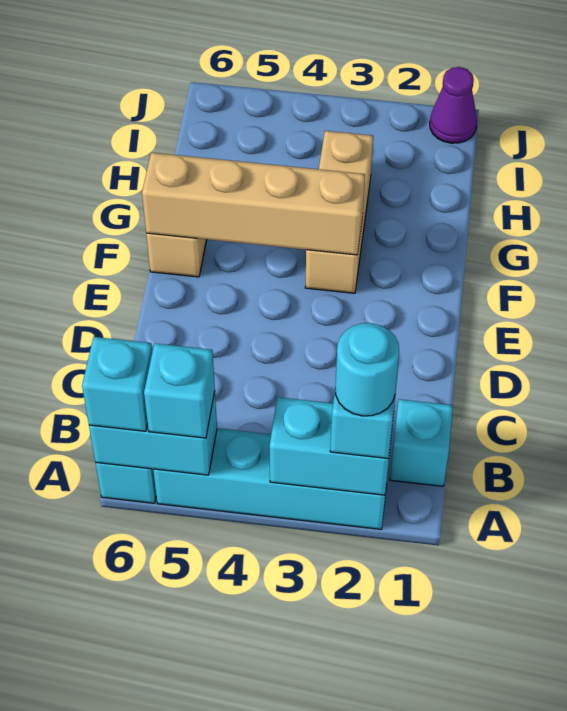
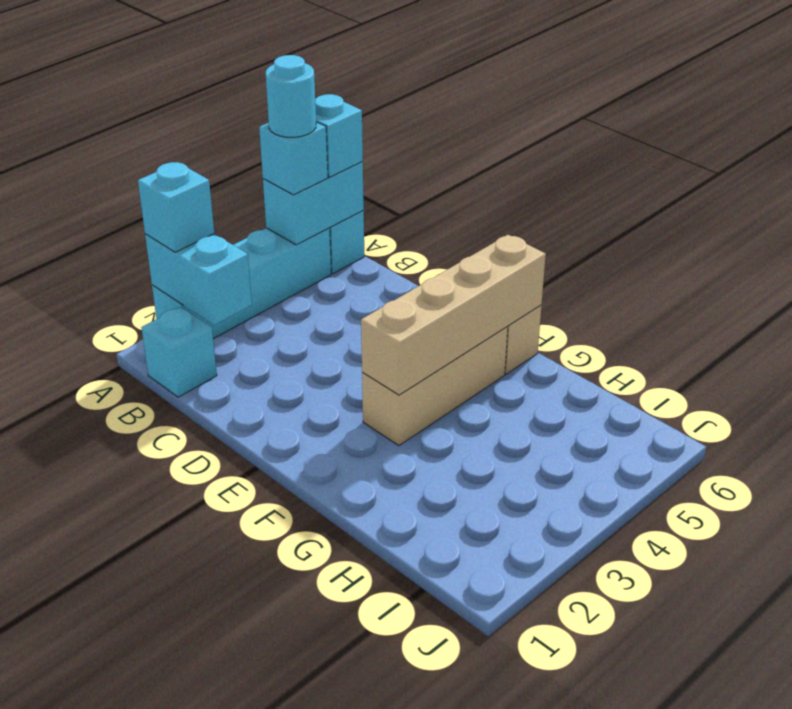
cyan brick A2:A3 level 2 -> cyan brick A2:B2 level 2
cyan round brick A2 level 4 -> cyan round brick A5 level 4
tan brick F3:H3 level 1 -> tan brick F3:F5 level 1
purple cone J1 level 1 -> none

